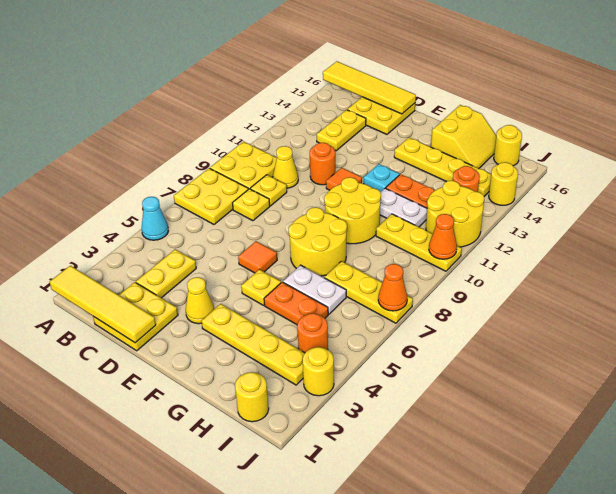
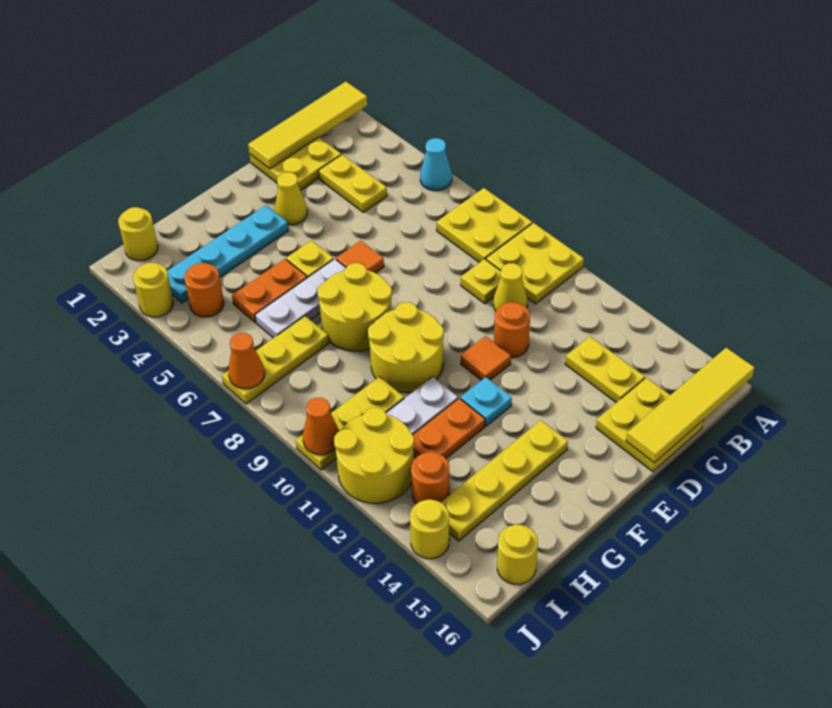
yellow plate C8 level 1 -> none
yellow plate F3:I3 level 1 -> cyan plate F3:I3 level 1
white plate G6:H6 level 1 -> white plate F6:H6 level 1
yellow slope G15:H16 level 1 top G -> none

